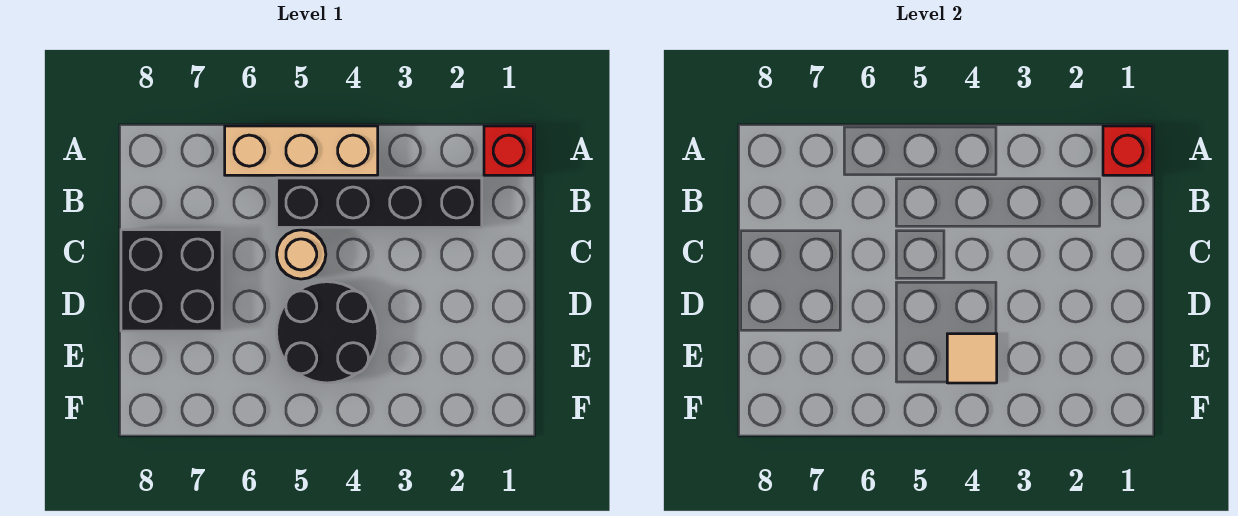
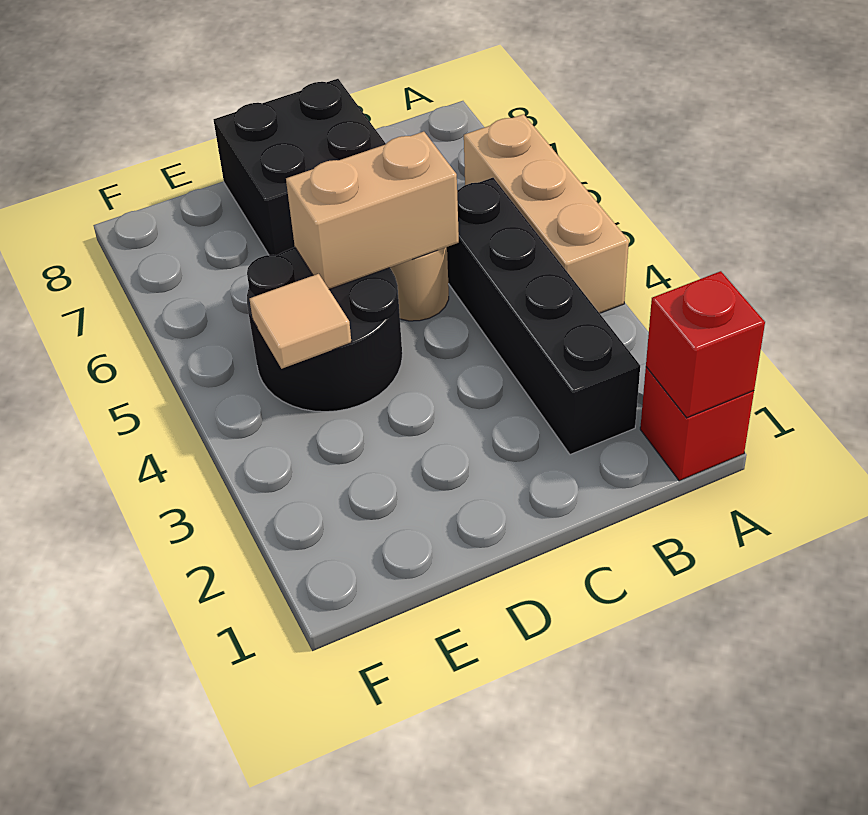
none -> tan brick C5:D5 level 2

